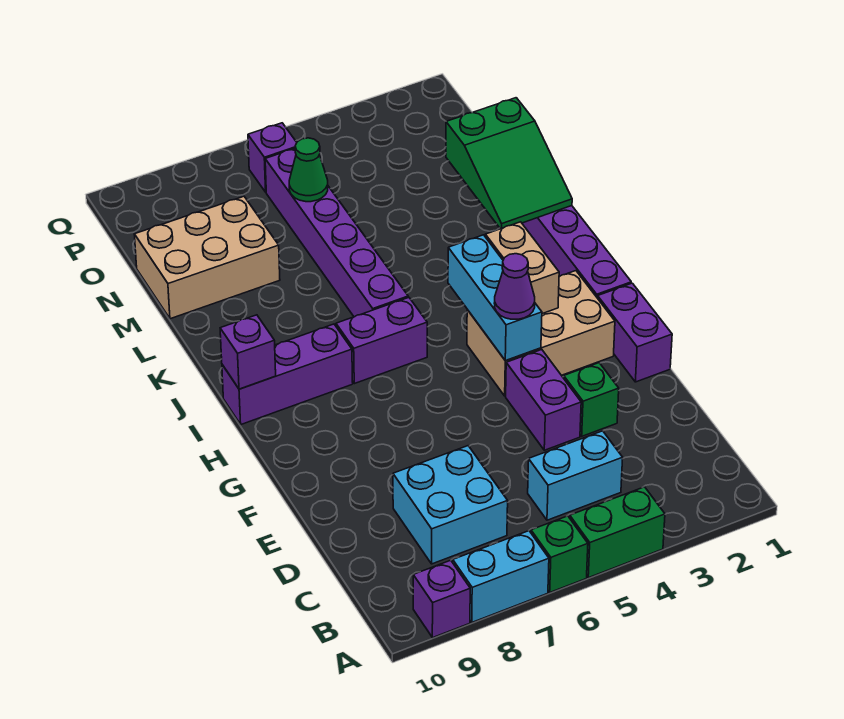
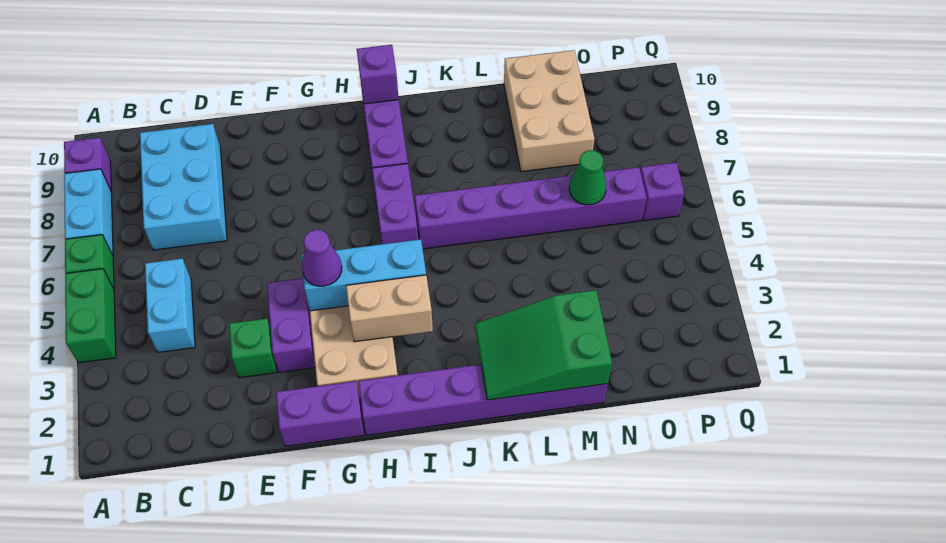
cyan brick C7:D8 level 1 -> cyan brick C7:D9 level 1
purple brick E4:F4 level 1 -> purple brick F3:F4 level 1

